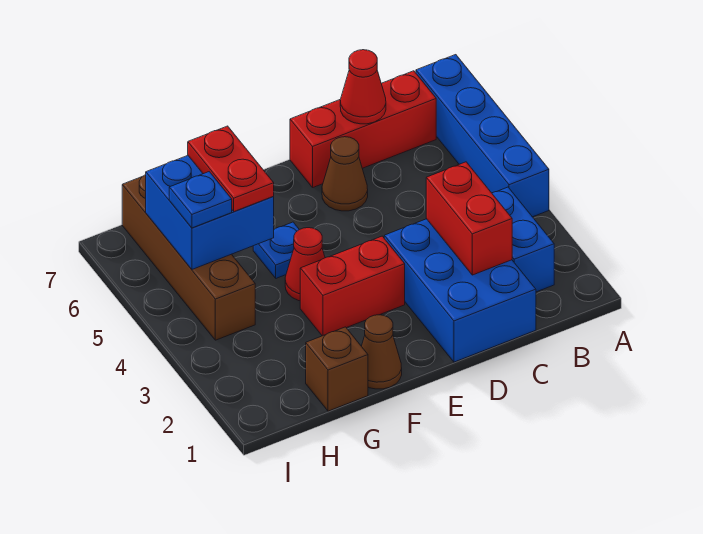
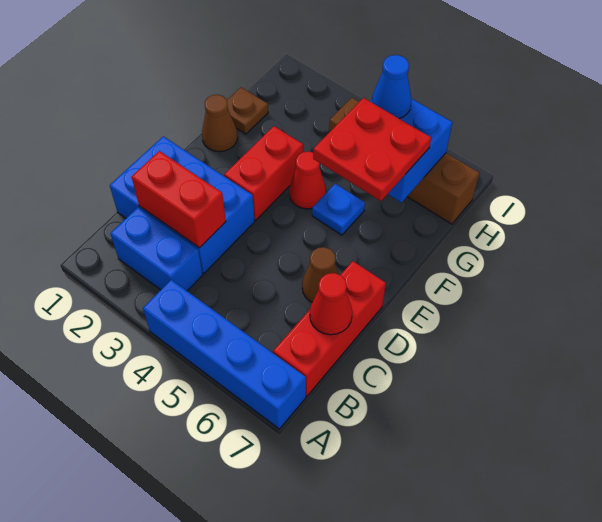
brown brick G1 level 1 -> brown plate G1 level 1
red plate G5:G6 level 3 -> red plate F5:G6 level 3
blue plate H5 level 3 -> blue cone H5 level 3

